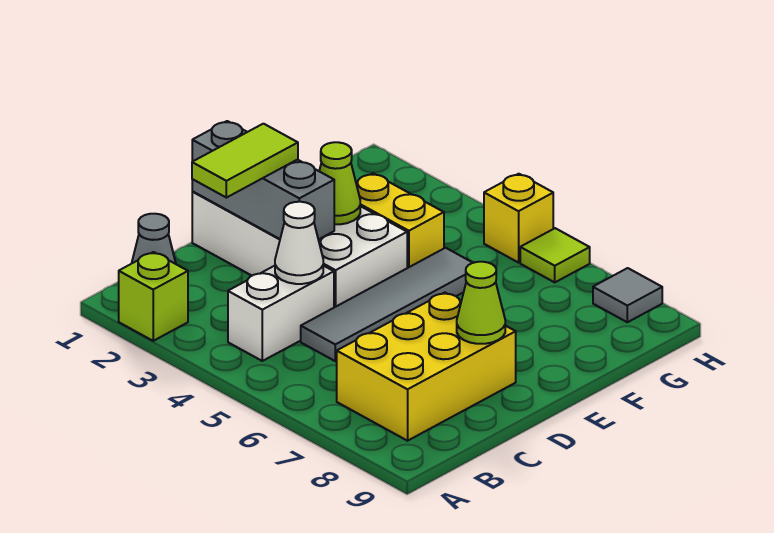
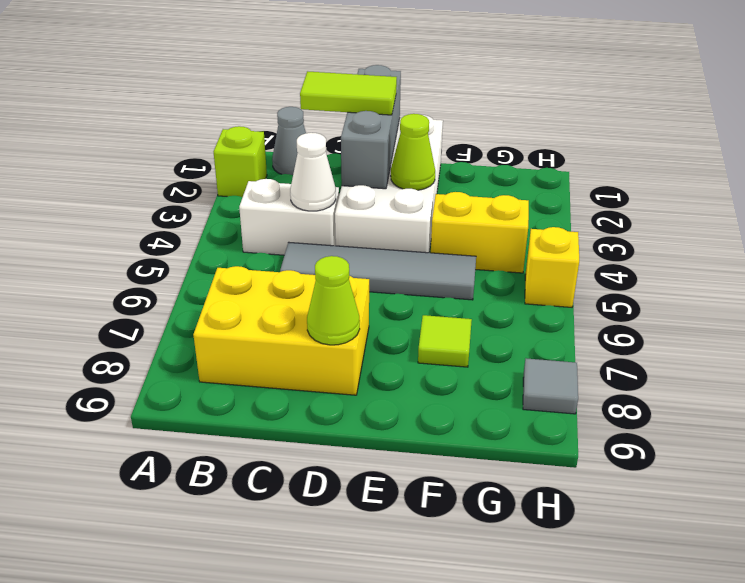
yellow brick F3:F4 level 1 -> yellow brick F4:G4 level 1
lime tile H6 level 1 -> lime tile F7 level 1

